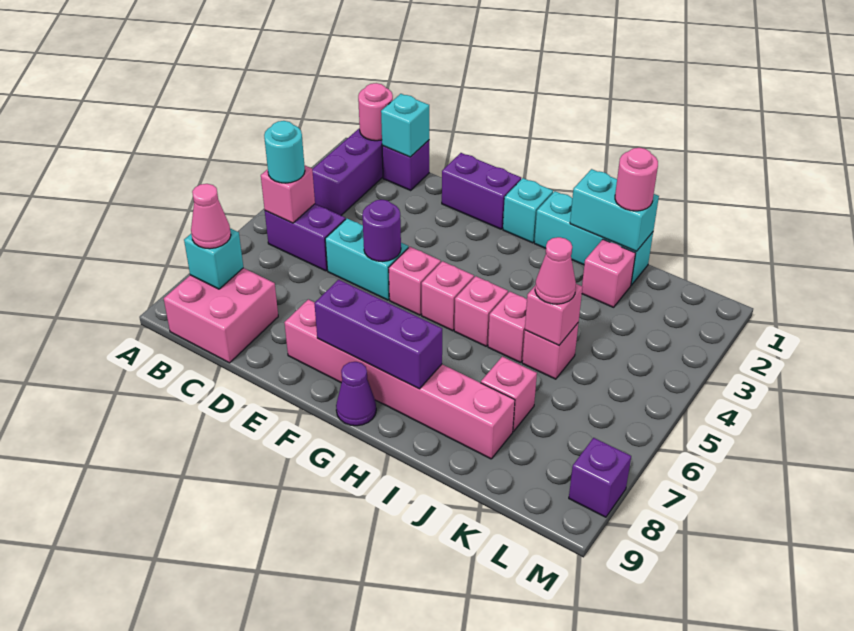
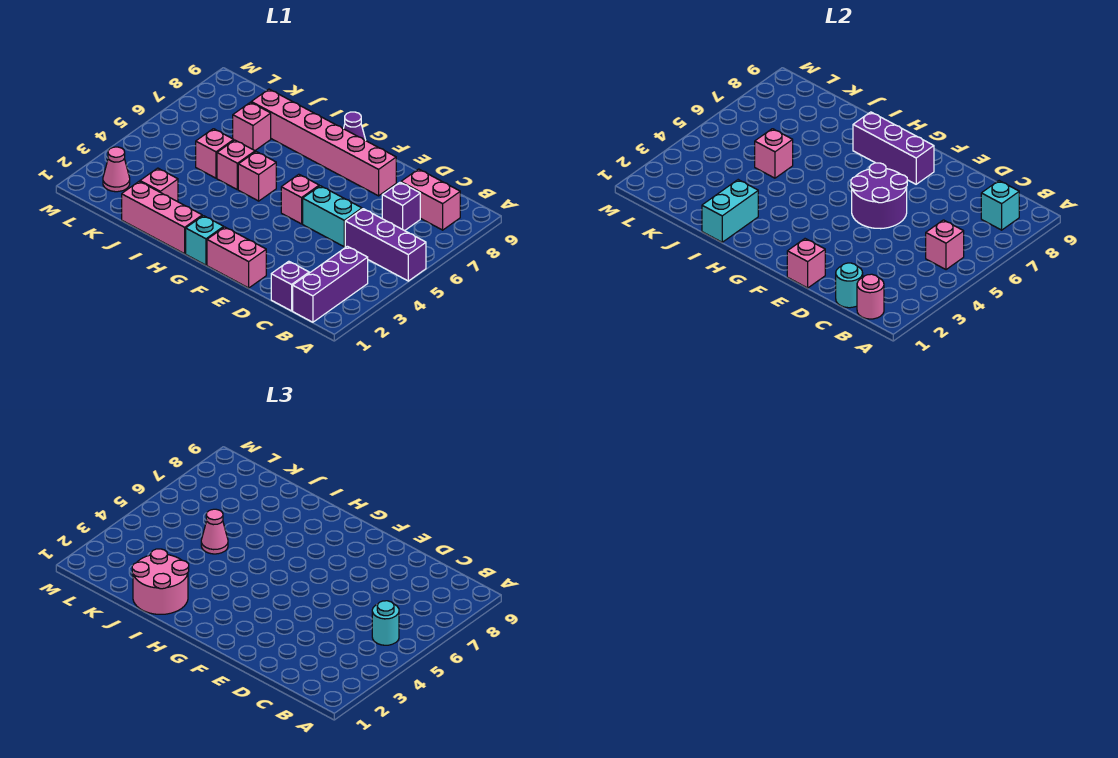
purple brick B5:C5 level 1 -> purple brick A5:C5 level 1
pink brick B8:C9 level 1 -> pink brick B8:C8 level 1
pink cone B8 level 3 -> pink cone L2 level 1
cyan brick C1 level 2 -> cyan round brick C1 level 2
purple brick E1:F1 level 1 -> pink brick E1:F1 level 1
purple round brick E5 level 2 -> purple round brick E5:F6 level 2
pink brick G5 level 1 -> pink brick E1 level 2
cyan brick H1:J1 level 1 -> pink brick H1:J1 level 1
cyan brick I1:J1 level 2 -> cyan brick I1:I2 level 2
pink round brick J1 level 3 -> pink round brick I1:J2 level 3
purple brick M8 level 1 -> purple brick C7 level 1

